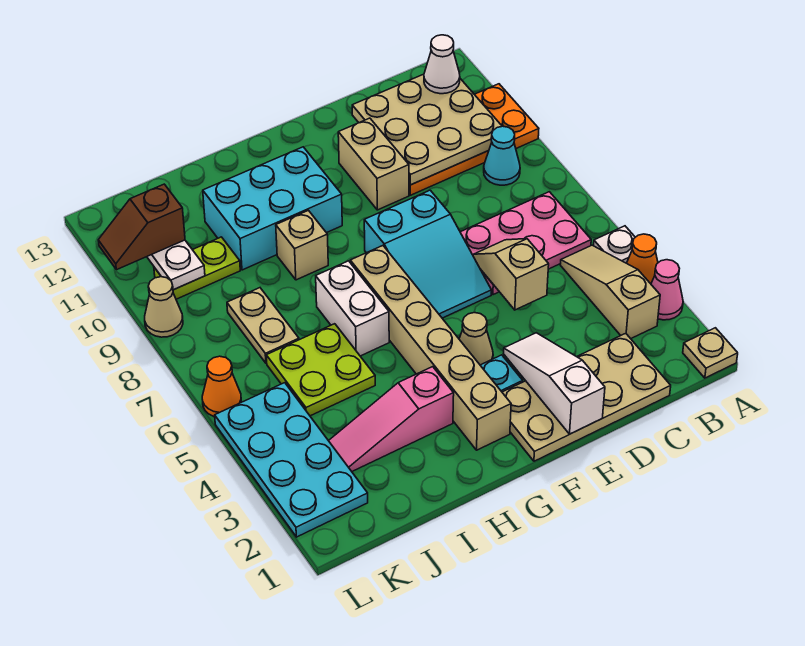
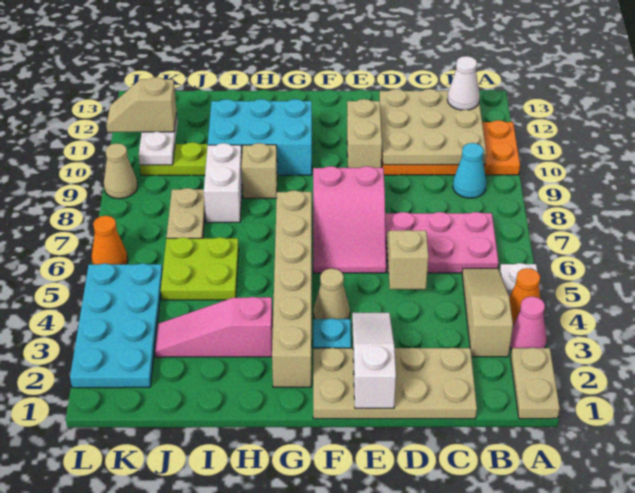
tan plate A1 level 1 -> tan plate A1:A2 level 1
cyan slope E6:F8 level 1 top 8 -> pink slope E6:F8 level 1 top 8
white brick H6:H7 level 1 -> white brick I8:I9 level 1
brown slope K11:L11 level 3 top K -> tan slope K11:L11 level 3 top K

